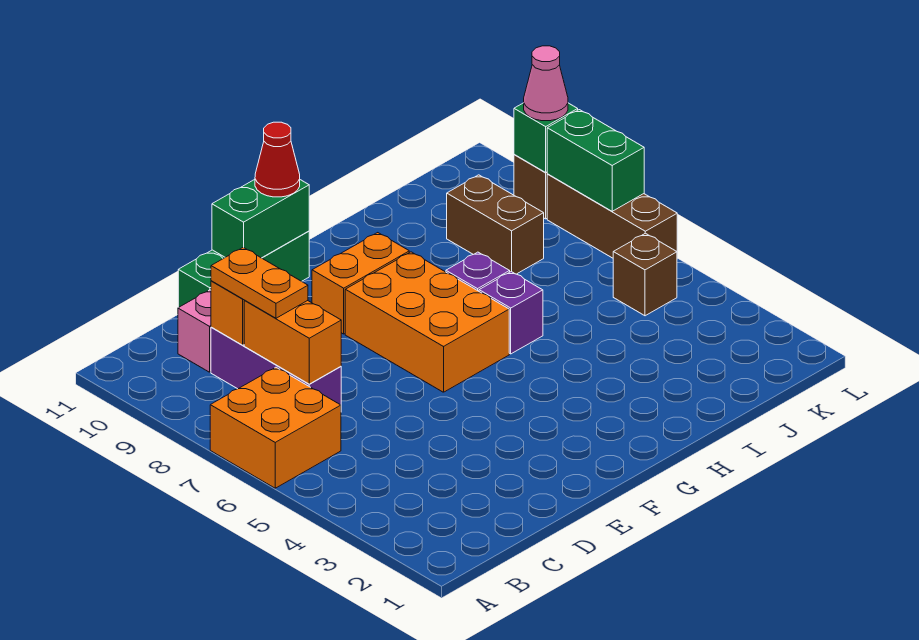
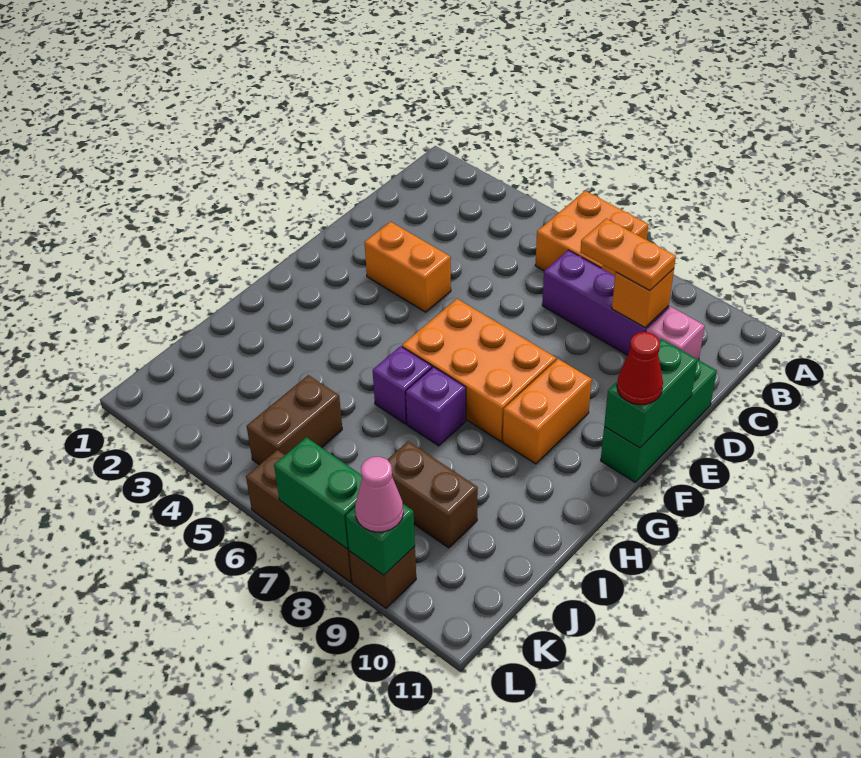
orange brick C7:C8 level 2 -> orange brick E3:E4 level 1
brown brick K5 level 1 -> brown brick J5:K5 level 1

